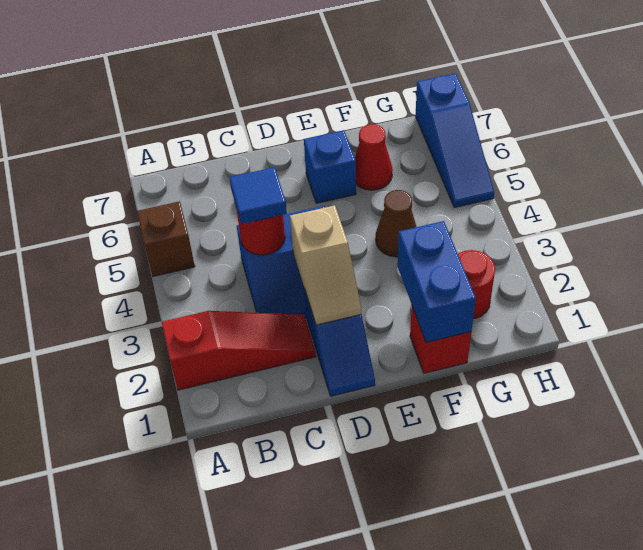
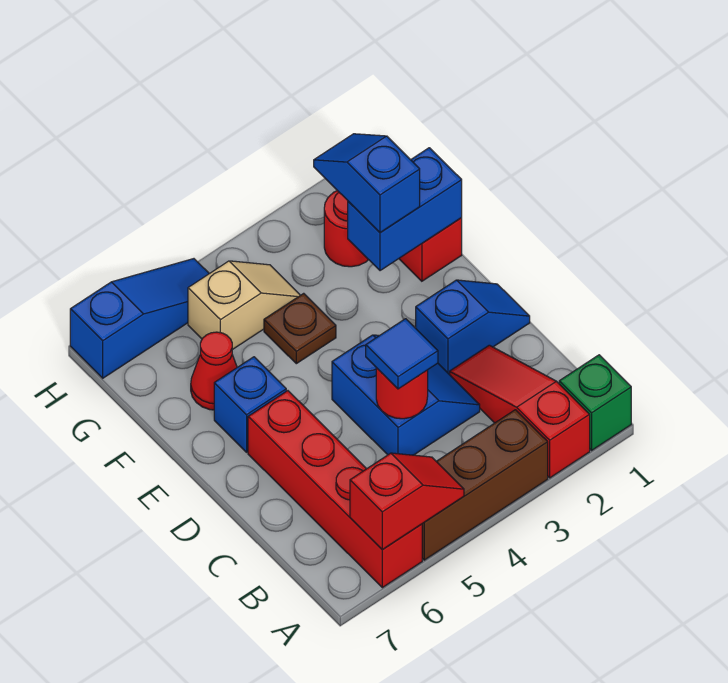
none -> green brick A1 level 1
brown brick A5 level 1 -> brown brick A3:A5 level 1
none -> red slope A5:A6 level 2 top 6
none -> red brick A6:D6 level 1
tan slope D2:D3 level 2 top 3 -> tan slope G4:G5 level 1 top 5
none -> blue slope F2:G2 level 3 top F
brown cone F4 level 1 -> brown plate F4 level 1

